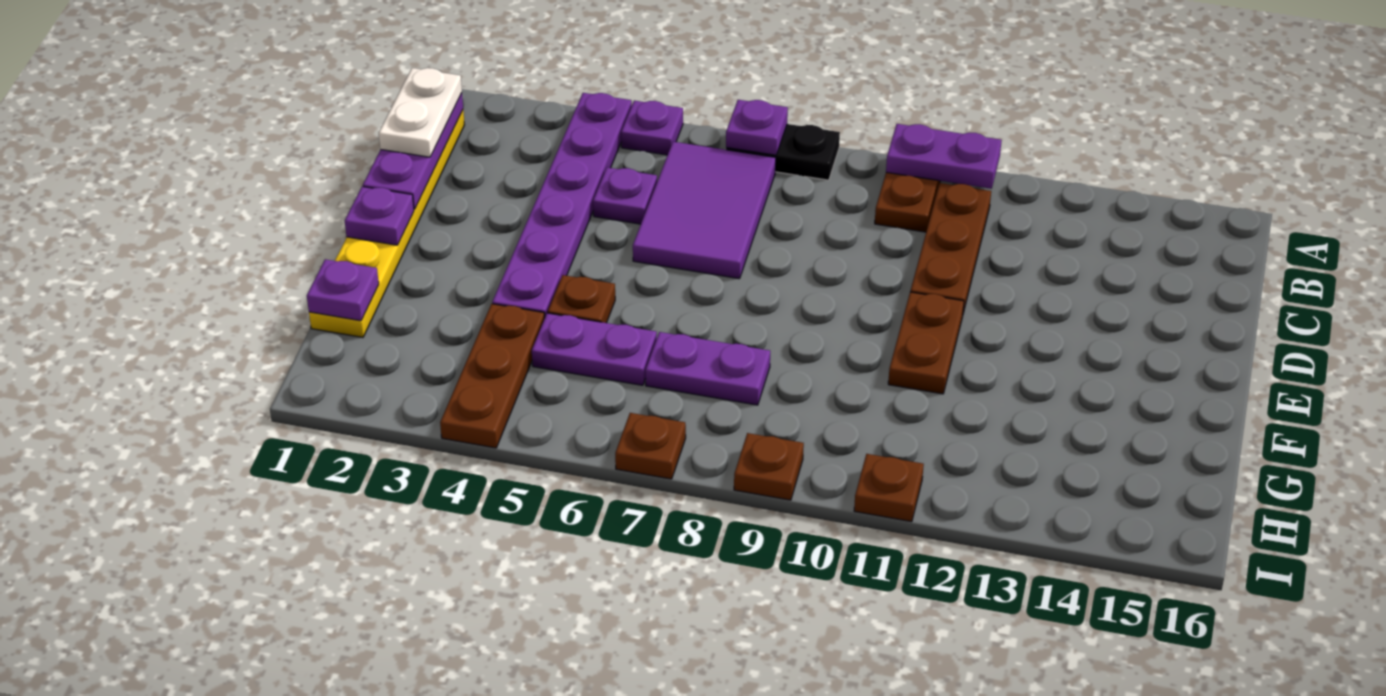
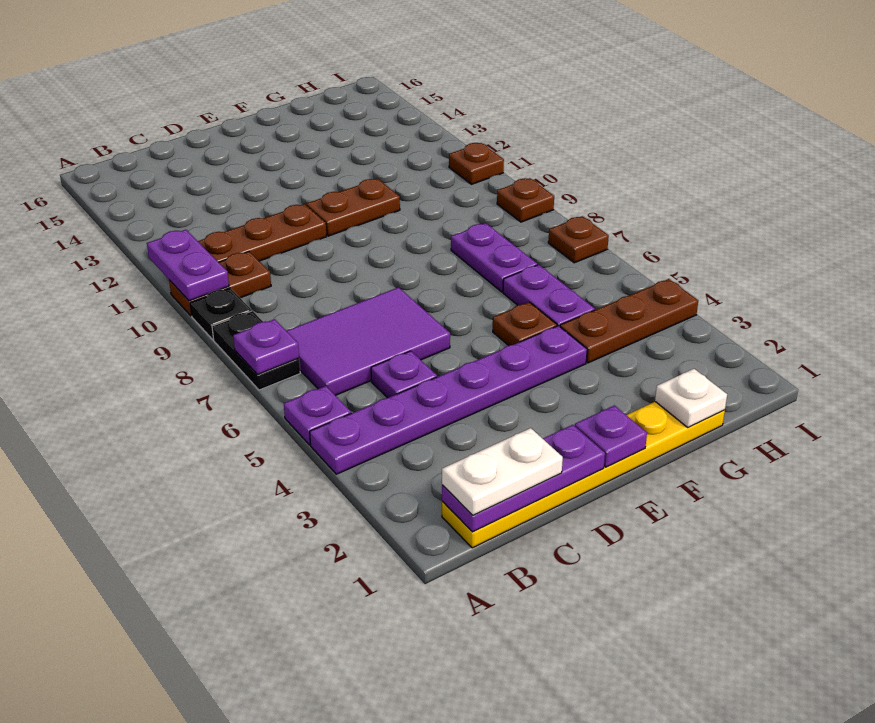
none -> black plate A9 level 1
purple plate G1 level 2 -> white plate G1 level 2

